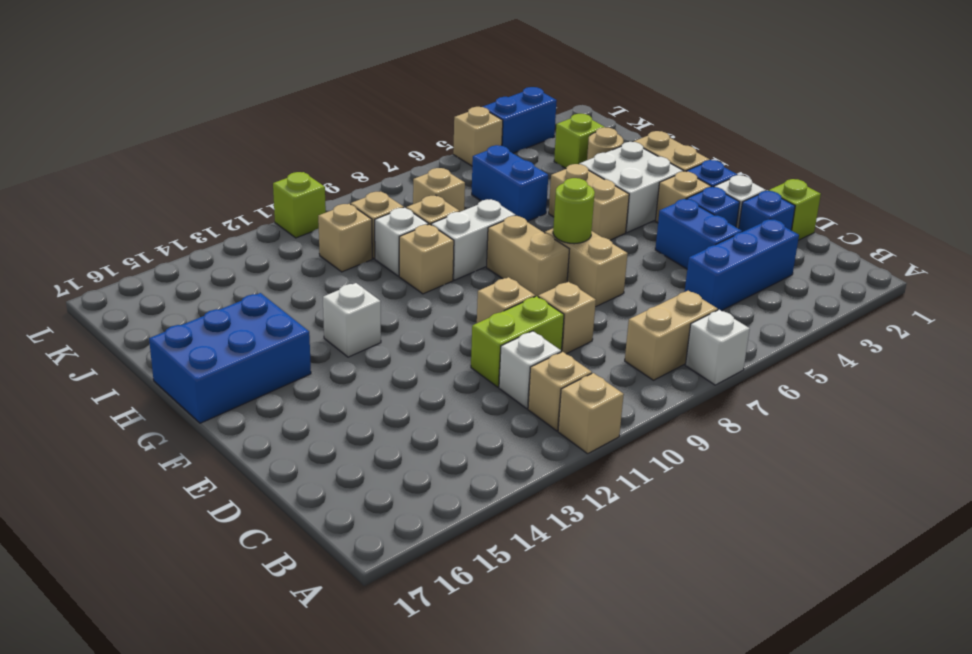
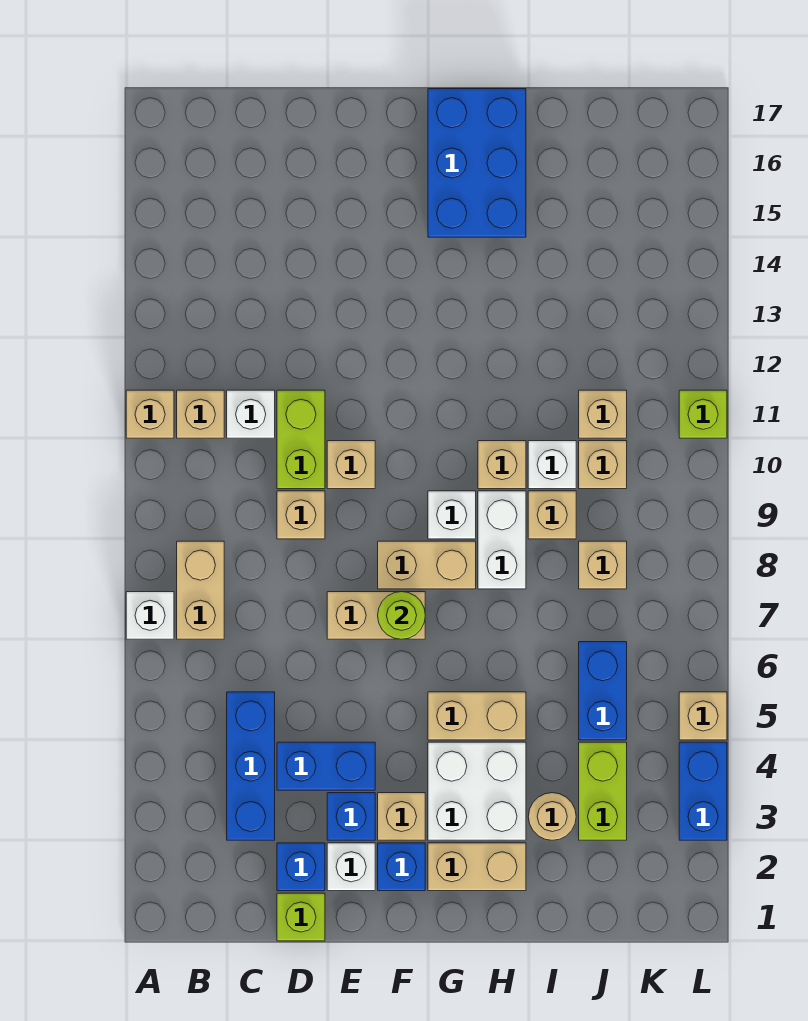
white brick G13 level 1 -> white brick G9 level 1
blue brick I6:J6 level 1 -> blue brick J5:J6 level 1
lime brick J3 level 1 -> lime brick J3:J4 level 1

